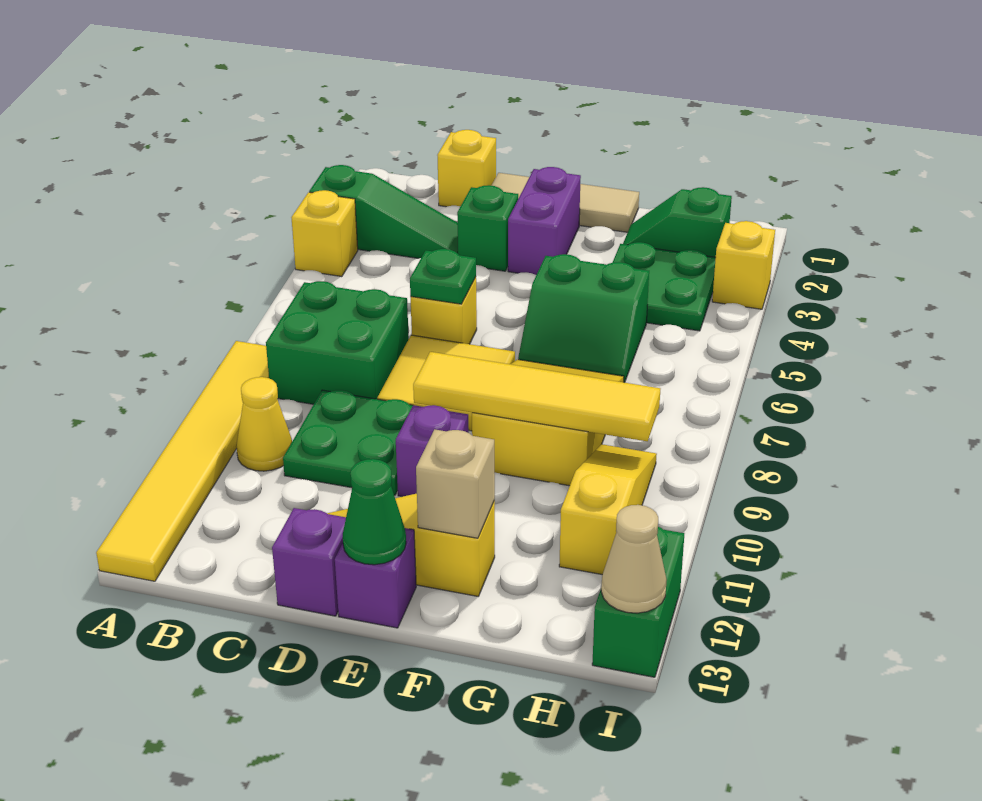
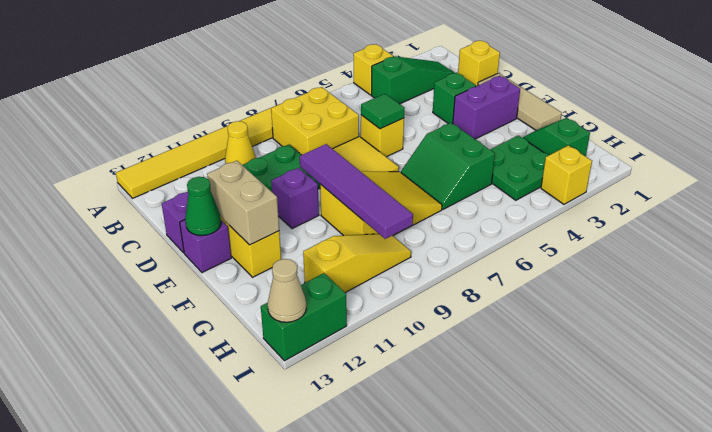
green slope A3:C3 level 1 top A -> green slope B2:B4 level 1 top 4
green brick B7:C8 level 1 -> yellow brick B7:C8 level 1
green plate D6 level 2 -> green tile D6 level 2
yellow tile E9:H9 level 2 -> purple tile E9:H9 level 2
tan brick F12 level 2 -> tan brick E12:F12 level 2

